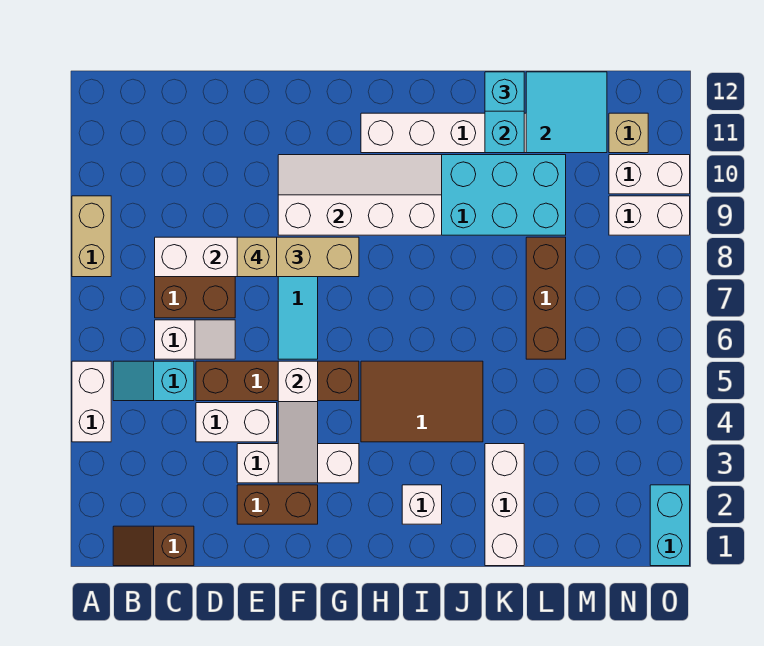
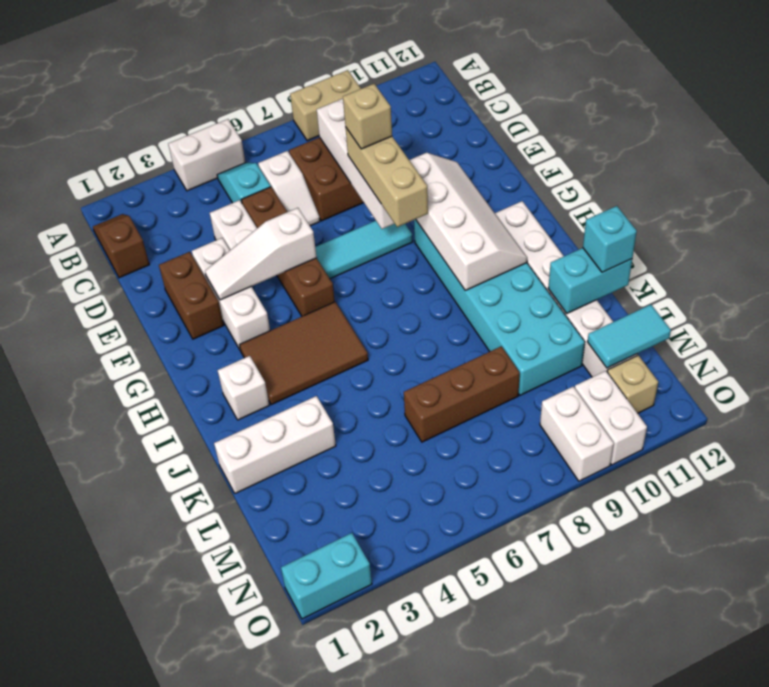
brown tile H4:J5 level 1 -> brown tile H3:I5 level 1
cyan tile L11:M12 level 2 -> cyan tile M11:M12 level 2

